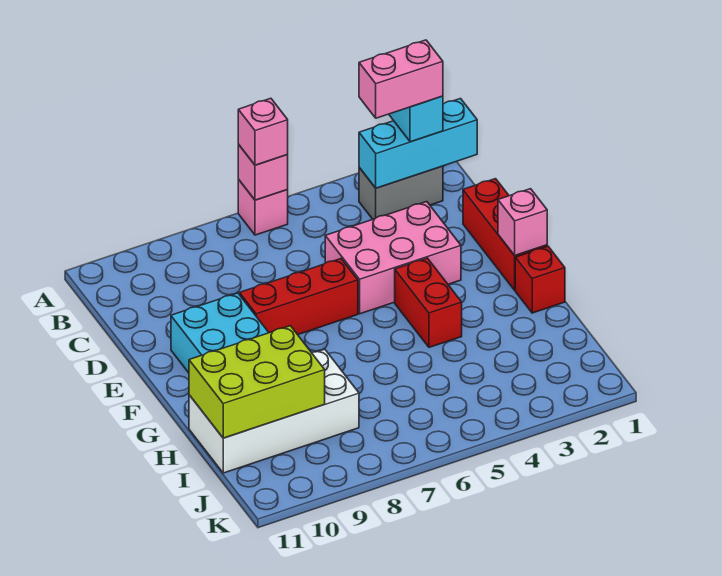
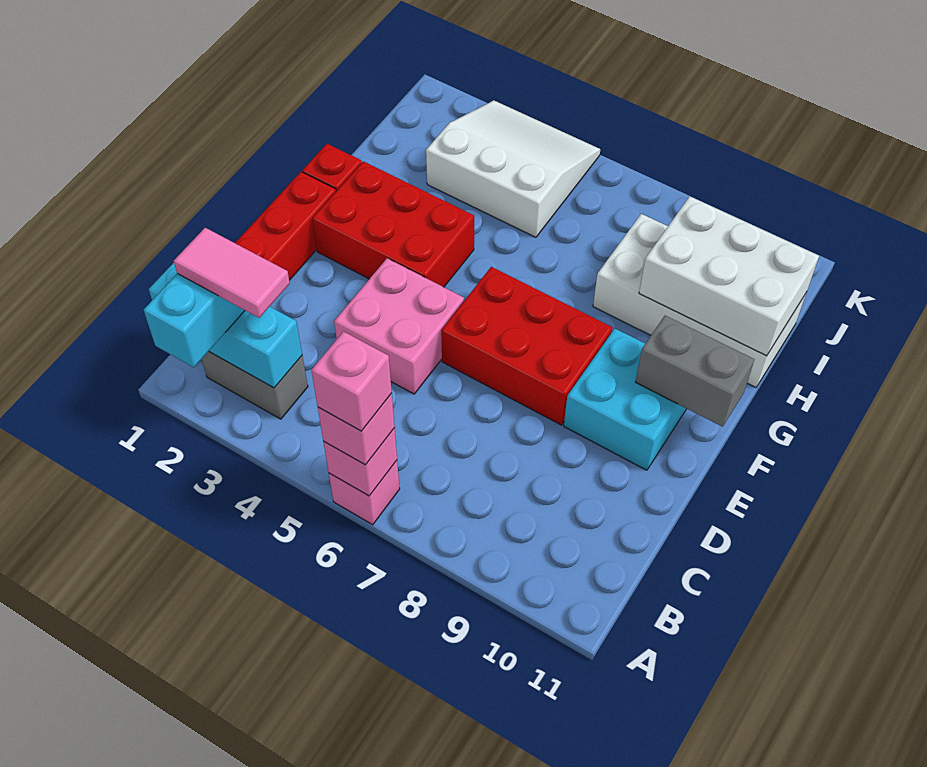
pink brick B2:B3 level 4 -> pink tile B2:B3 level 4
pink brick D3:E5 level 1 -> pink brick D4:E5 level 1
red brick E6:E8 level 1 -> red brick E6:F8 level 1
pink brick F1 level 2 -> pink brick A6 level 4
red brick F4:G4 level 1 -> red brick F2:G4 level 1
none -> grey brick F10:F11 level 2
lime brick H9:I11 level 2 -> white brick H9:I11 level 2
none -> white slope I3:K5 level 1 top I

